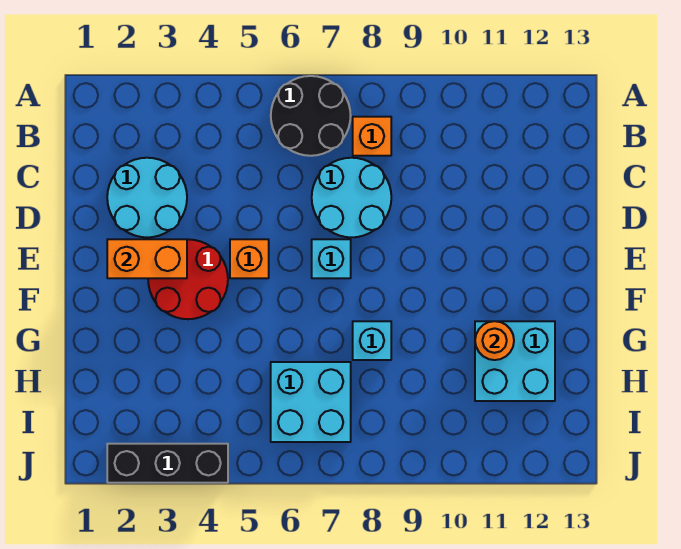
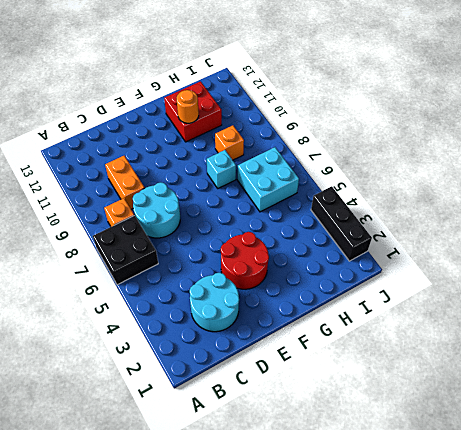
black round brick A6:B7 level 1 -> black brick A6:B7 level 1
orange brick E2:E3 level 2 -> orange brick C9:C10 level 1
orange brick E5 level 1 -> orange brick H9 level 1
cyan brick E7 level 1 -> none
cyan brick G11:H12 level 1 -> red brick G11:H12 level 1

